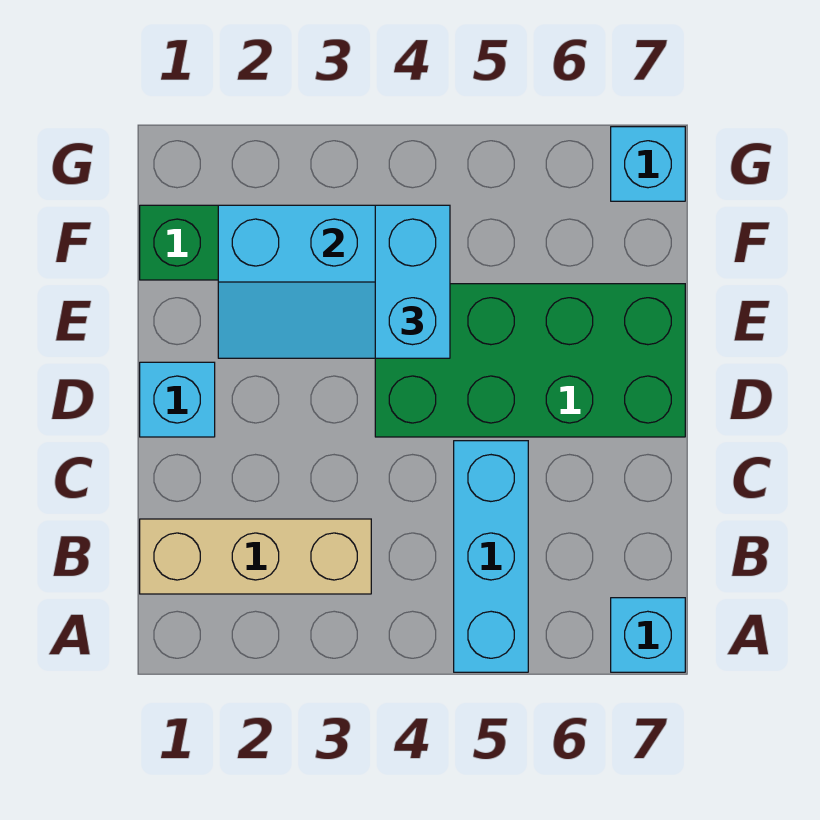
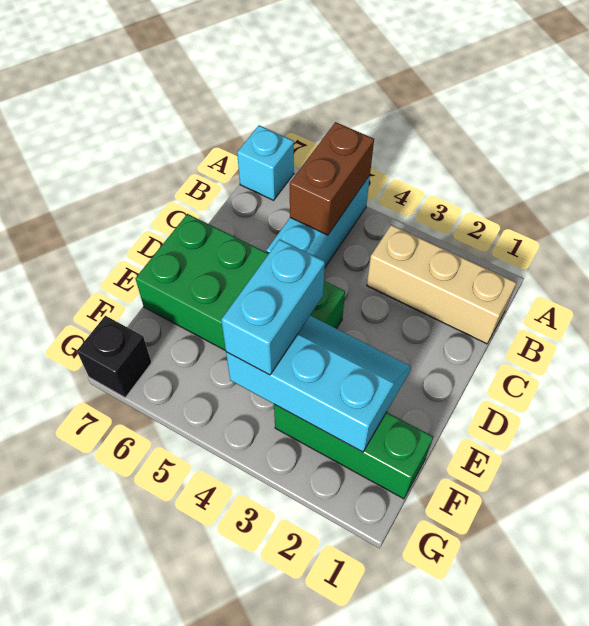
none -> brown brick A5:B5 level 2
cyan brick D1 level 1 -> none
cyan brick G7 level 1 -> black brick G7 level 1

